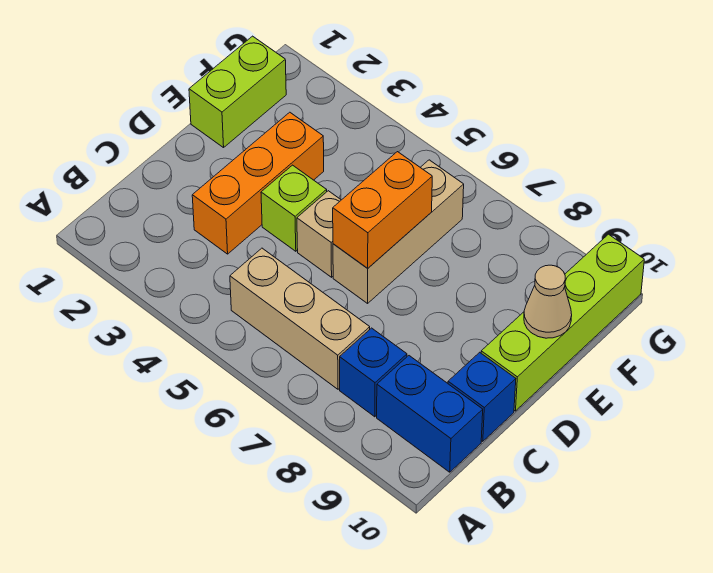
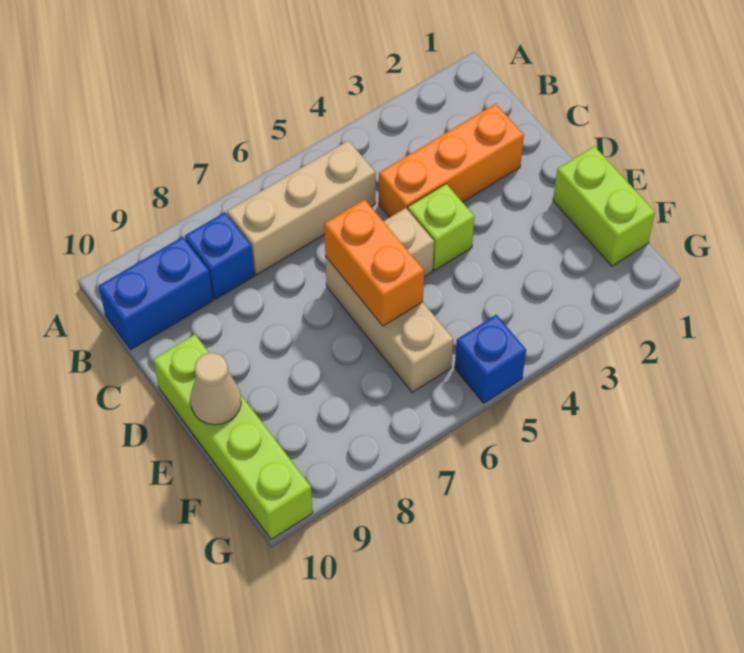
orange brick C3:E3 level 1 -> orange brick C2:C4 level 1
blue brick C10 level 1 -> blue brick G5 level 1

